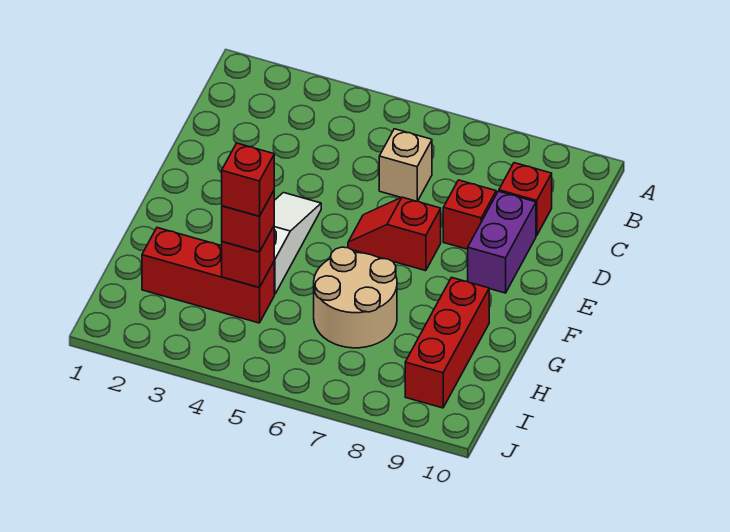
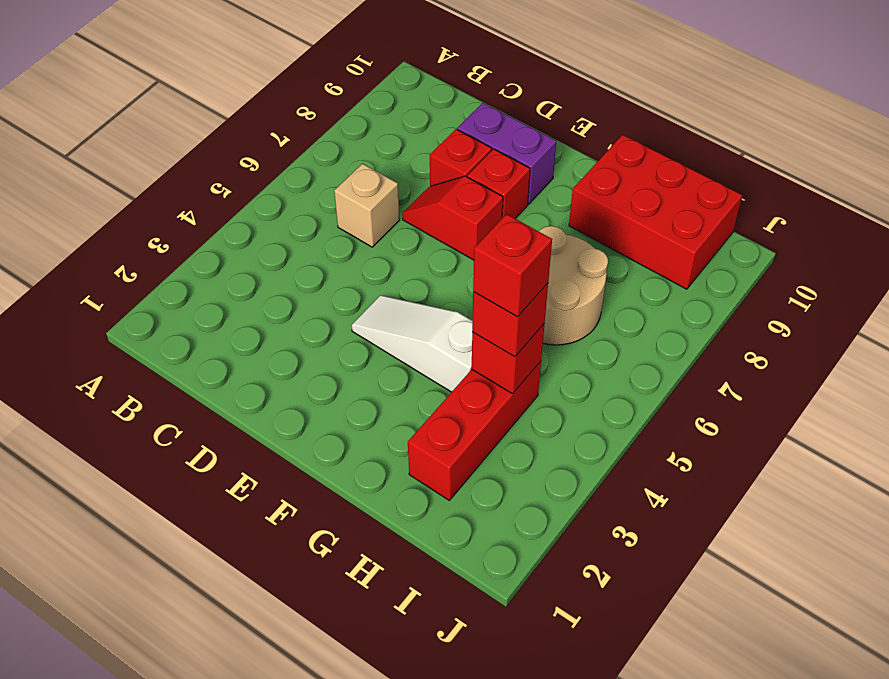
red brick C9 level 1 -> red brick E8 level 1
red slope E6:E7 level 1 top 7 -> red slope D7:E7 level 1 top E
red brick G9:I9 level 1 -> red brick G9:I10 level 1

